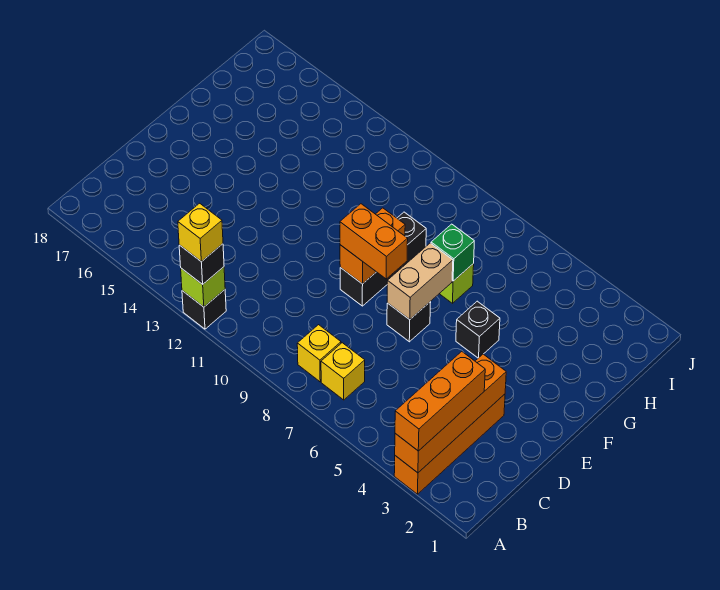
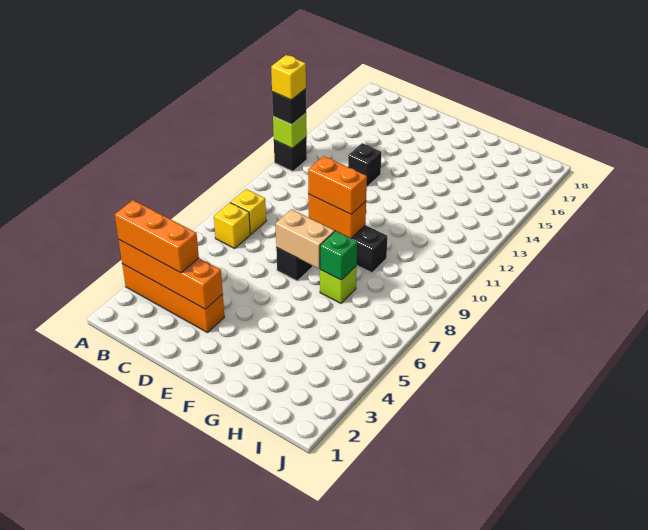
orange brick E8:E9 level 3 -> orange brick E9:F9 level 3
black brick F5 level 1 -> black brick D13 level 1

